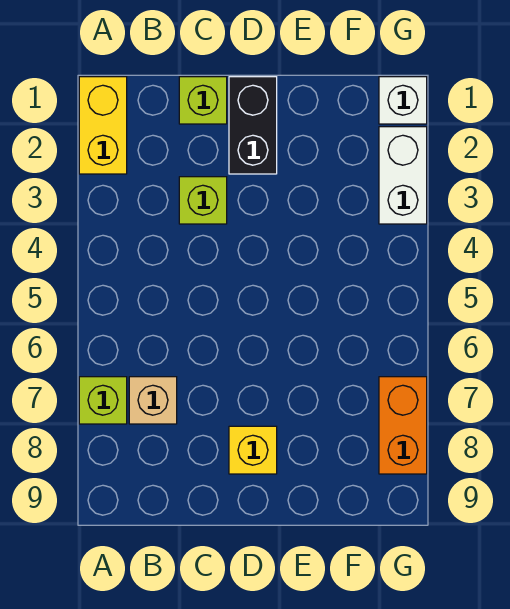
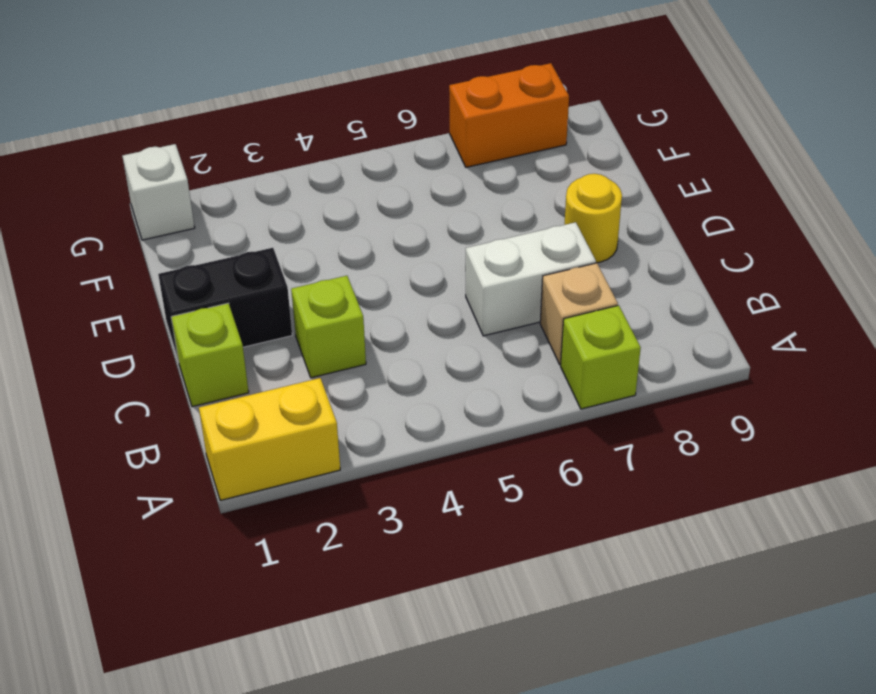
yellow brick D8 level 1 -> yellow round brick D8 level 1
white brick G2:G3 level 1 -> white brick C6:C7 level 1

